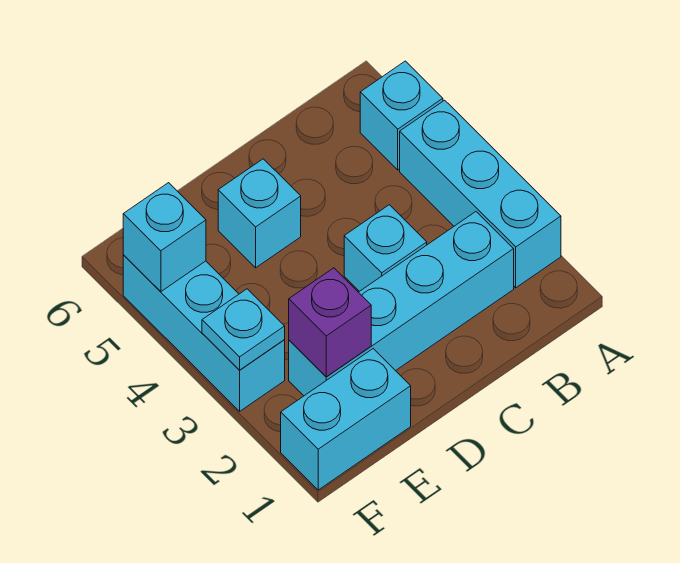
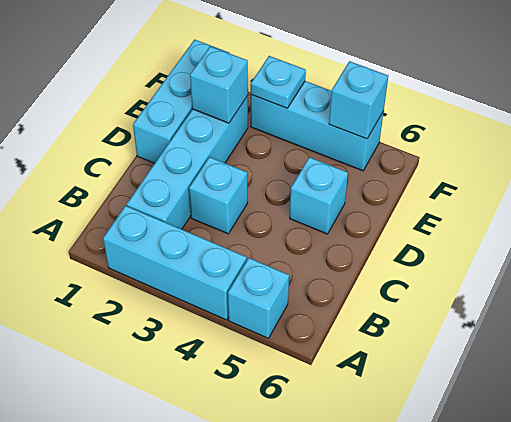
cyan brick E1:F1 level 1 -> cyan brick D1:F1 level 1
purple brick E2 level 2 -> cyan brick E2 level 2

